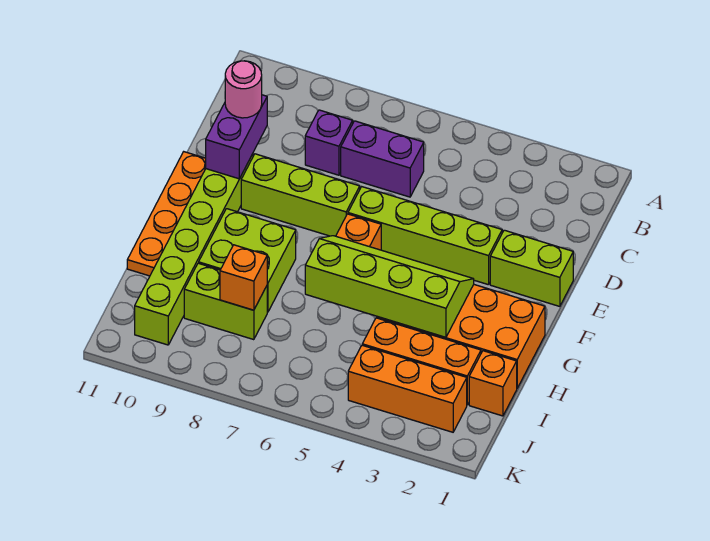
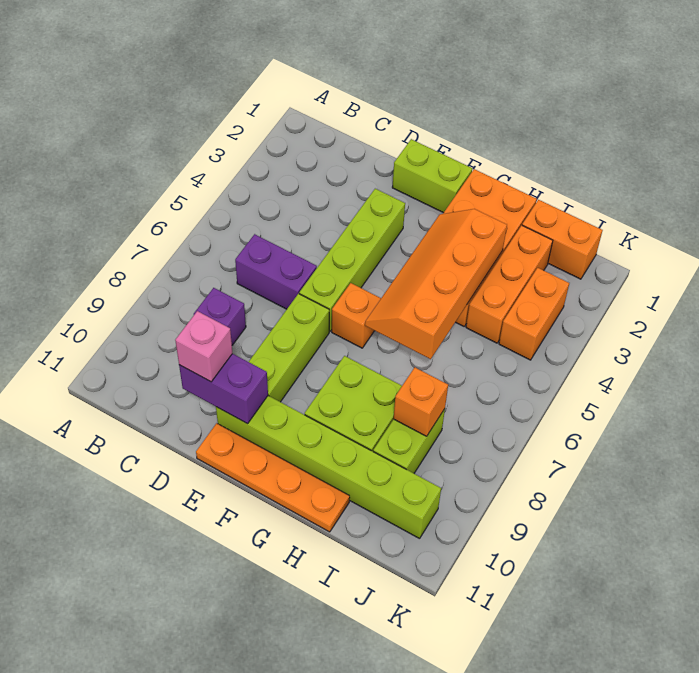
purple brick C6:C7 level 1 -> purple brick C6:D6 level 1
pink round brick D10 level 3 -> pink brick D10 level 3
lime brick E1:E2 level 1 -> lime brick E1:F1 level 1
lime slope G3:H6 level 2 top H -> orange slope G3:H6 level 2 top H
orange brick I1 level 1 -> orange brick I1:J1 level 1
orange brick J2:J4 level 1 -> orange brick J3:J4 level 1

